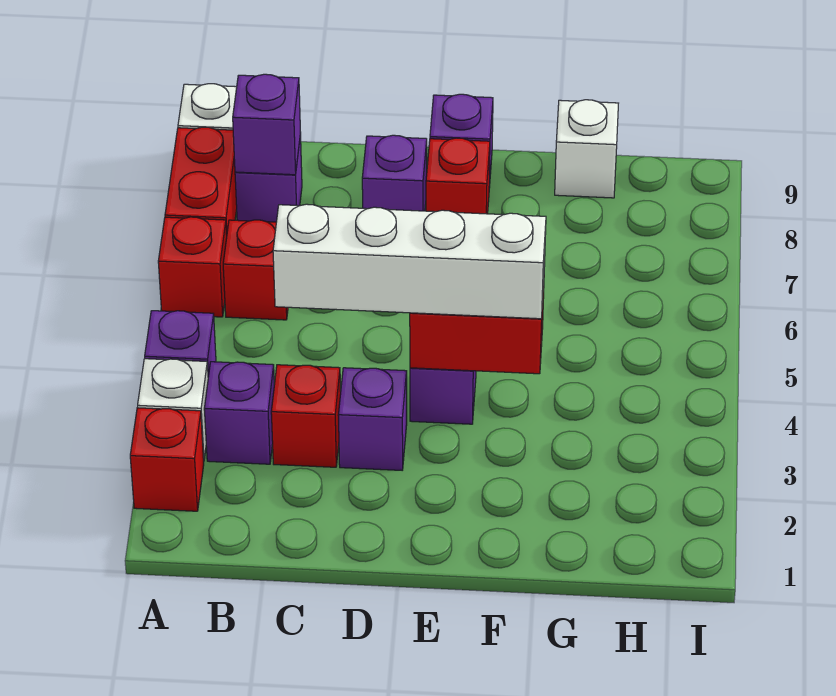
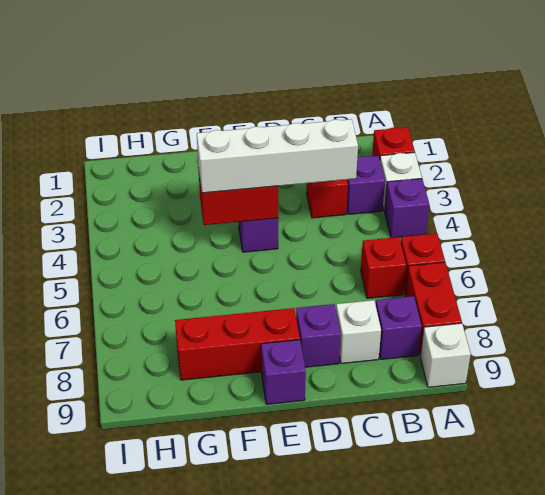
purple brick B8 level 2 -> none
purple brick D3 level 1 -> none
red brick E8 level 1 -> red brick E8:G8 level 1
white brick G9 level 1 -> white brick C8 level 1

